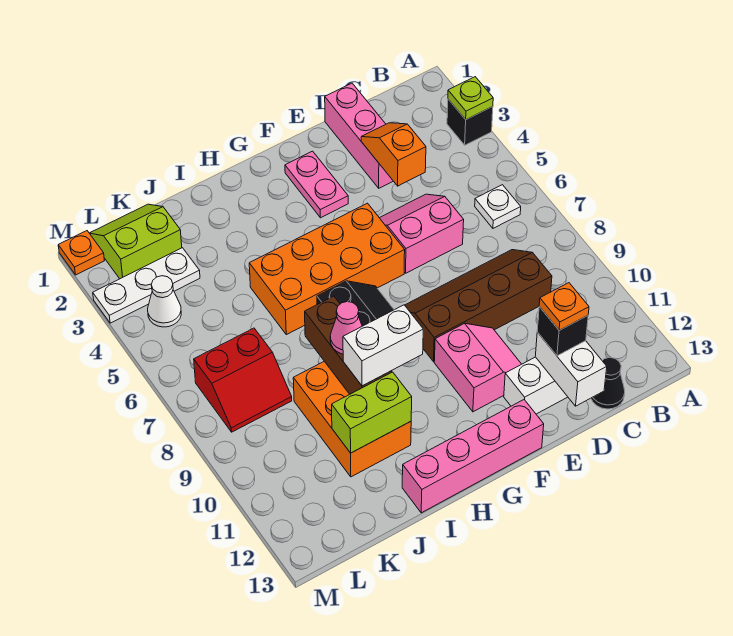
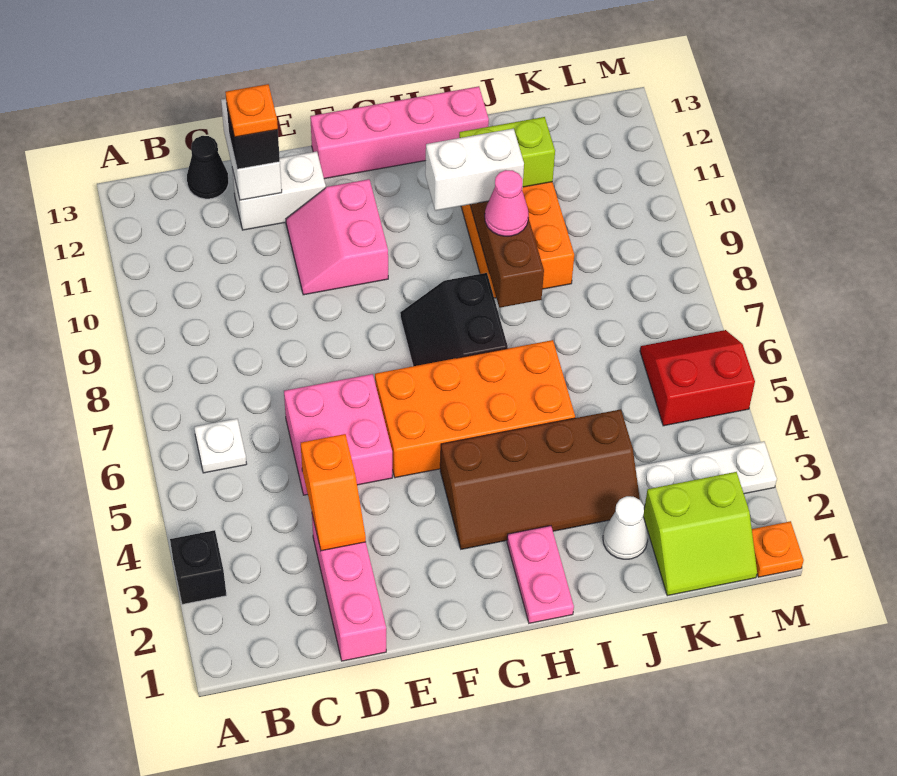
lime plate A3 level 2 -> none
brown slope C8:F9 level 1 top 9 -> brown slope G3:J4 level 1 top 4
pink slope D5:E6 level 1 top 6 -> pink brick D5:E6 level 1
pink plate F2:F3 level 1 -> pink plate H1:H2 level 1
red slope K7:L8 level 1 top 7 -> red slope L5:M6 level 1 top 5
white cone L4 level 1 -> white cone J2 level 1

